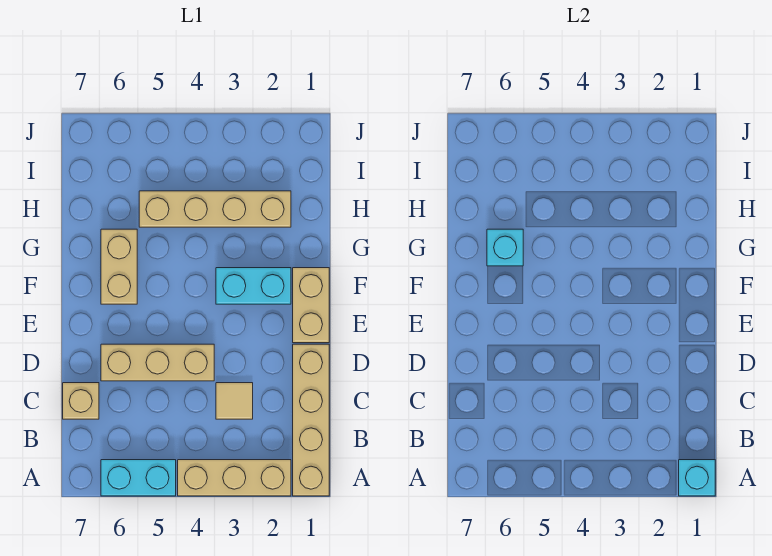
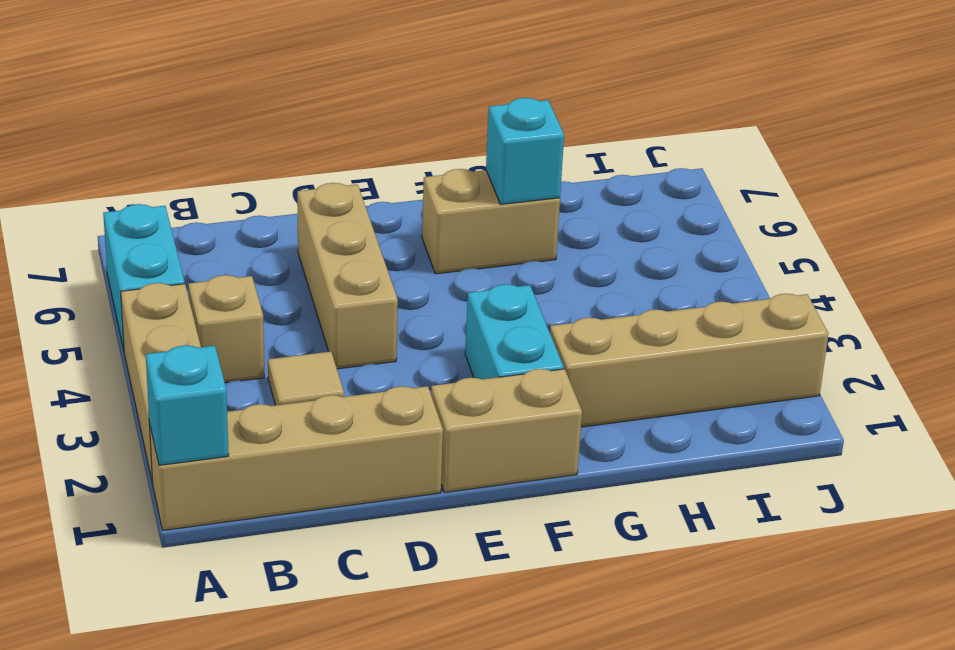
tan brick C7 level 1 -> tan brick B4 level 1
tan brick H2:H5 level 1 -> tan brick G2:J2 level 1

